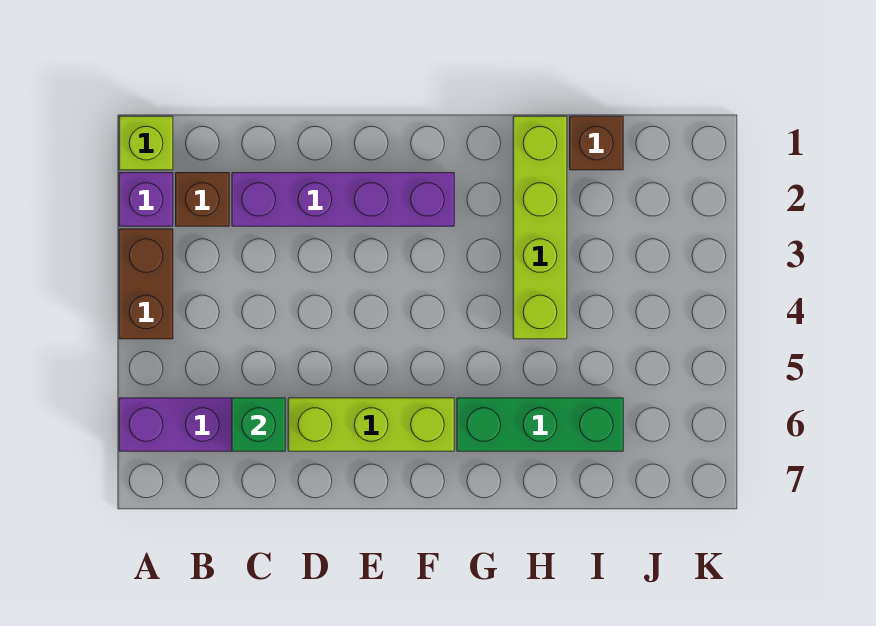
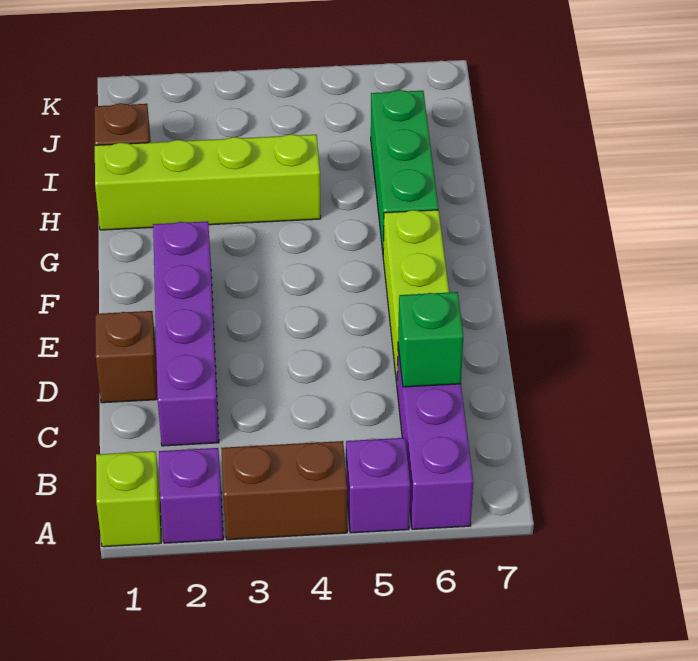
none -> purple brick A5 level 1
brown brick B2 level 1 -> brown brick D1 level 1

